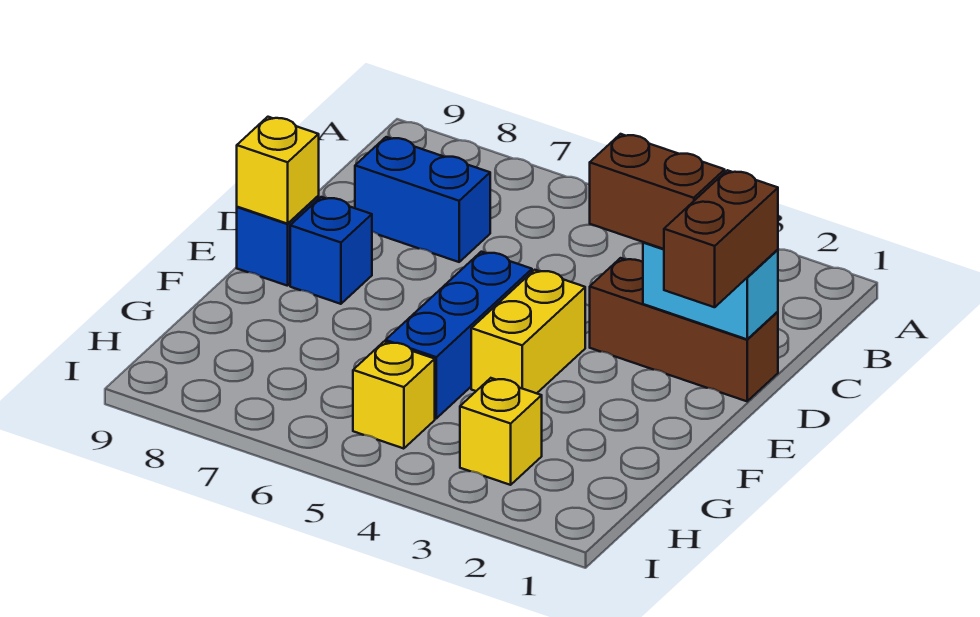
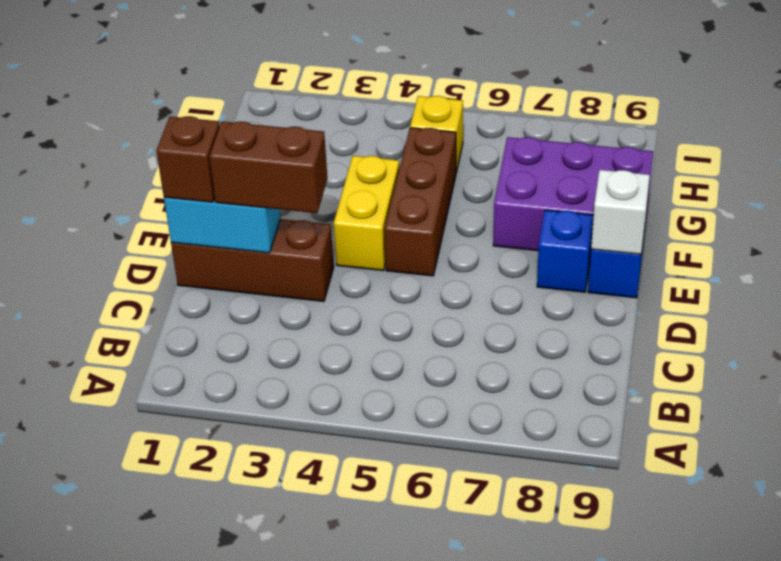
blue brick C7:C8 level 1 -> none
brown brick D1:E1 level 3 -> brown brick D1 level 3
blue brick E5:G5 level 1 -> brown brick E5:G5 level 1
yellow brick E9 level 2 -> white brick E9 level 2
none -> purple brick F7:G9 level 1
yellow brick H3 level 1 -> none

